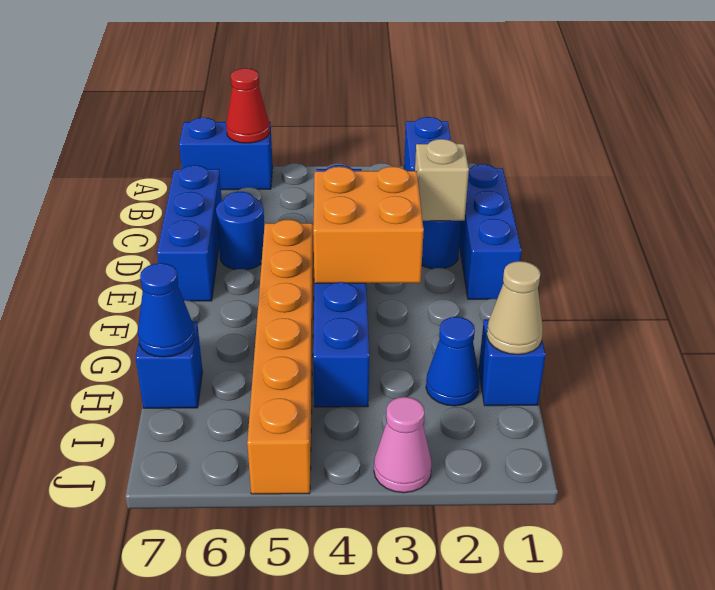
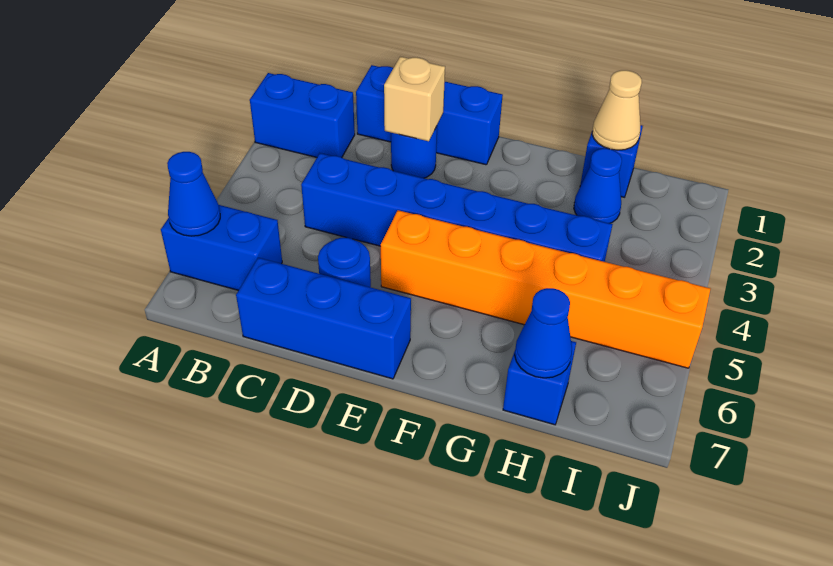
blue brick A6:A7 level 1 -> blue brick A6:B6 level 1
red cone A6 level 2 -> blue cone A6 level 2
orange brick E3:F4 level 2 -> none
pink cone J3 level 1 -> none

